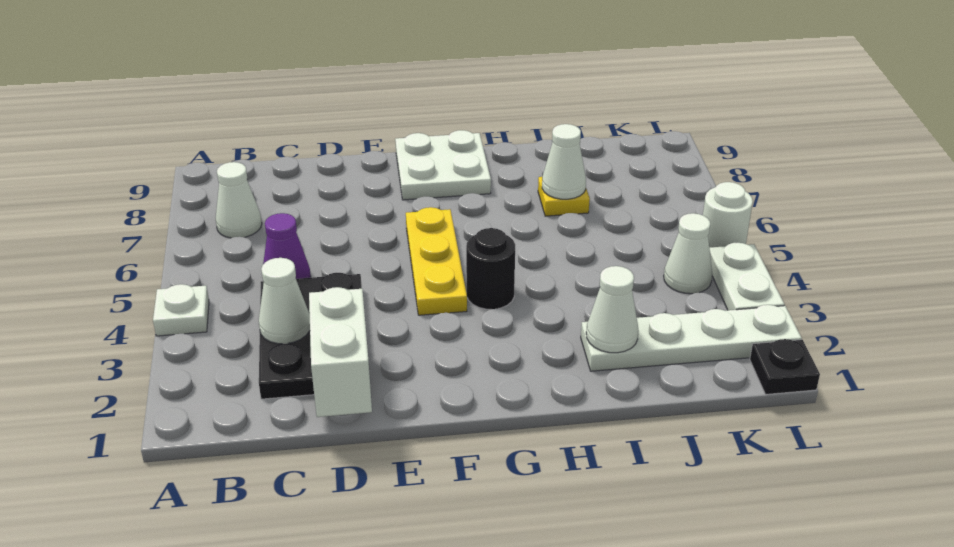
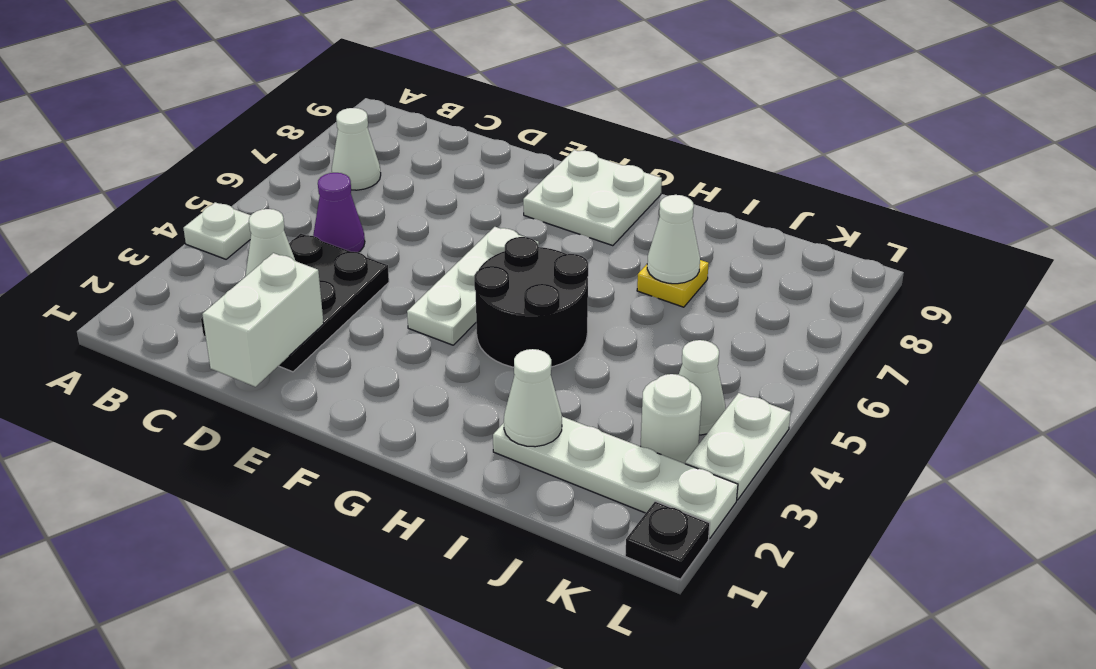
yellow plate F4:F6 level 1 -> white plate F4:F6 level 1
black round brick G4 level 1 -> black round brick G4:H5 level 1
white round brick L5 level 1 -> white round brick K3 level 1

